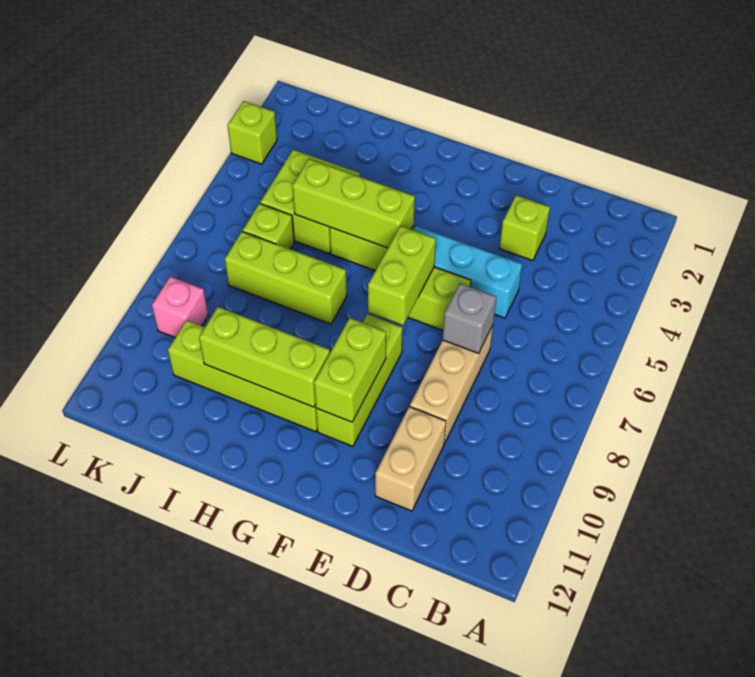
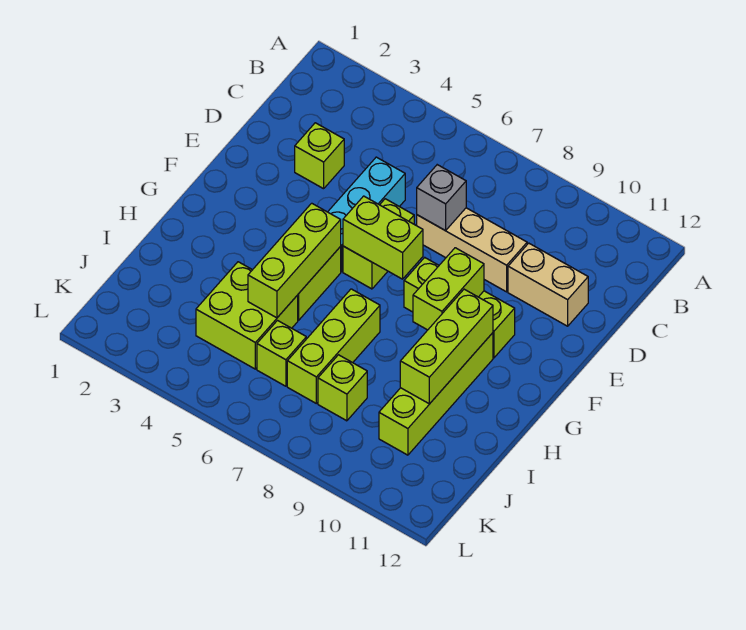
lime brick F9:F10 level 2 -> lime brick F9:G9 level 2
pink brick K9 level 1 -> none
lime brick L3 level 1 -> lime brick J8 level 1

